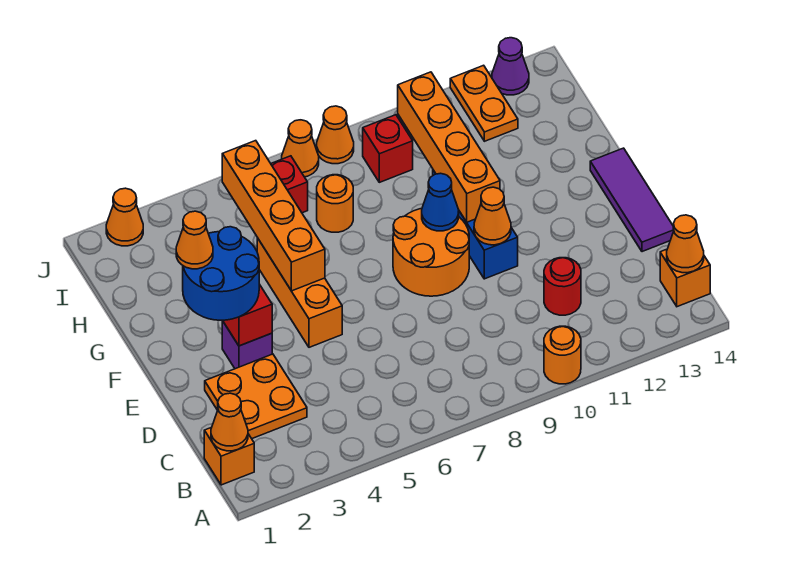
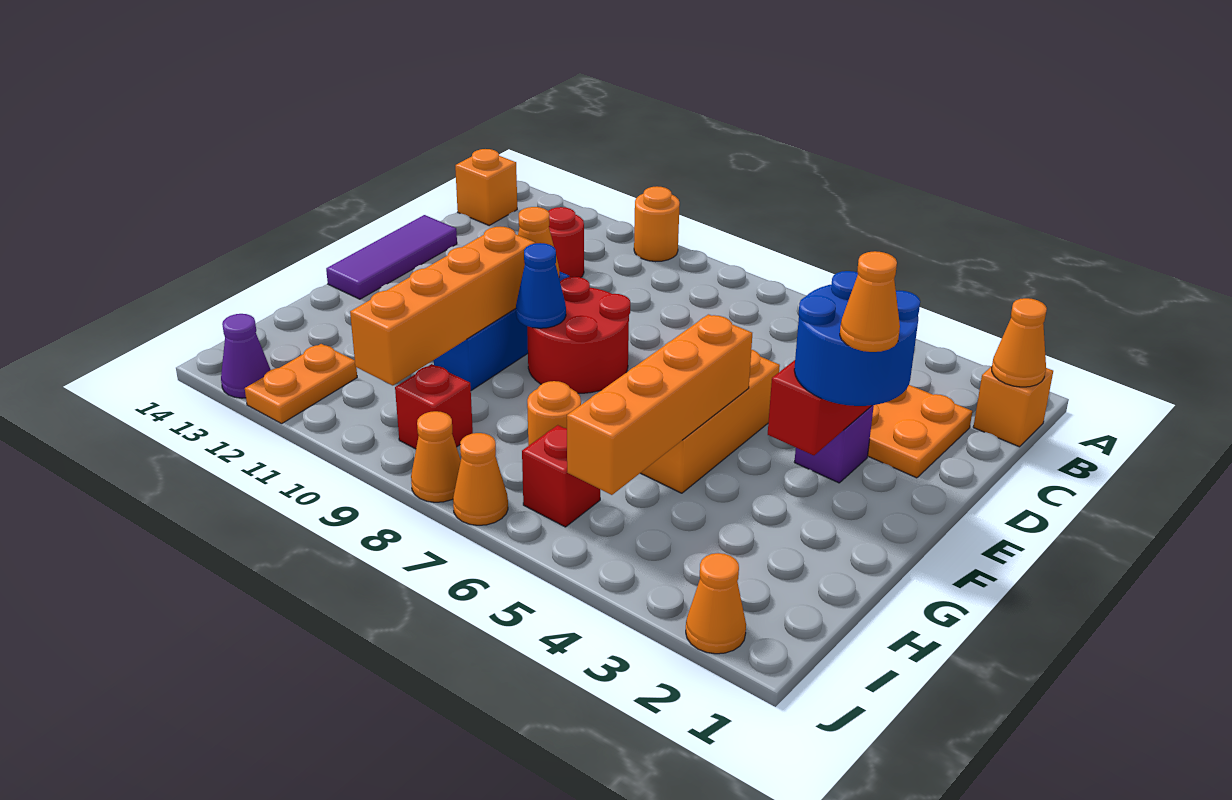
orange cone B14 level 2 -> none
orange round brick E8:F9 level 1 -> red round brick E8:F9 level 1

